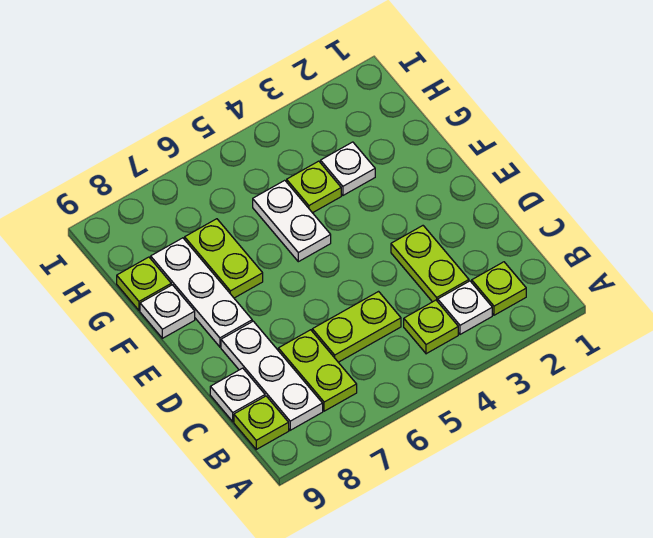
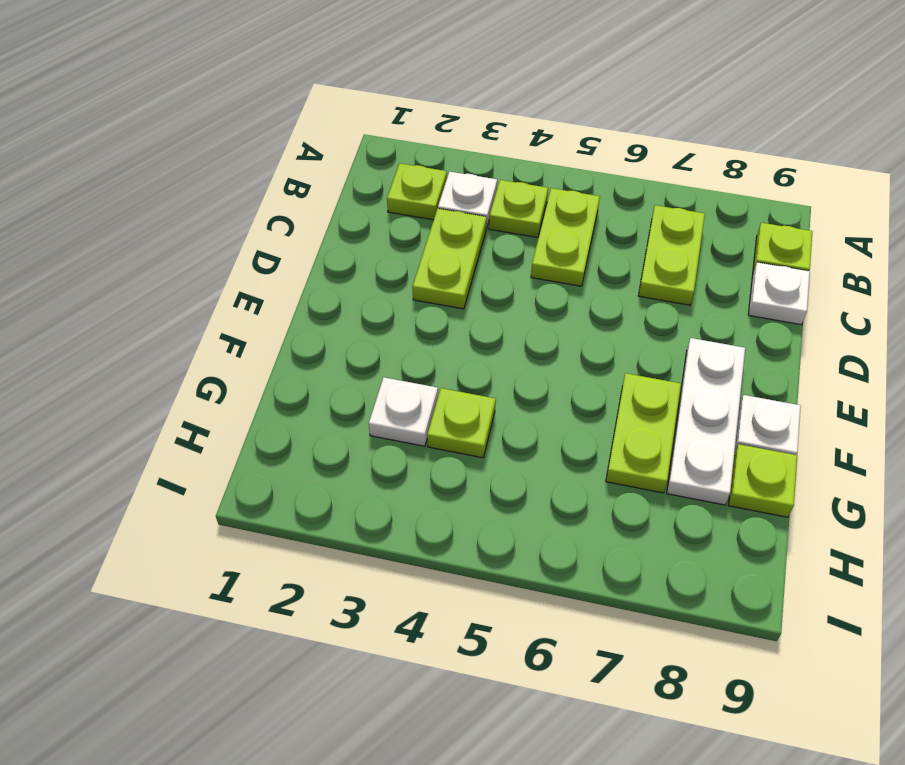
white plate B8:D8 level 1 -> none
lime plate C5:C6 level 1 -> lime plate B5:C5 level 1
white plate F5:G5 level 1 -> none

